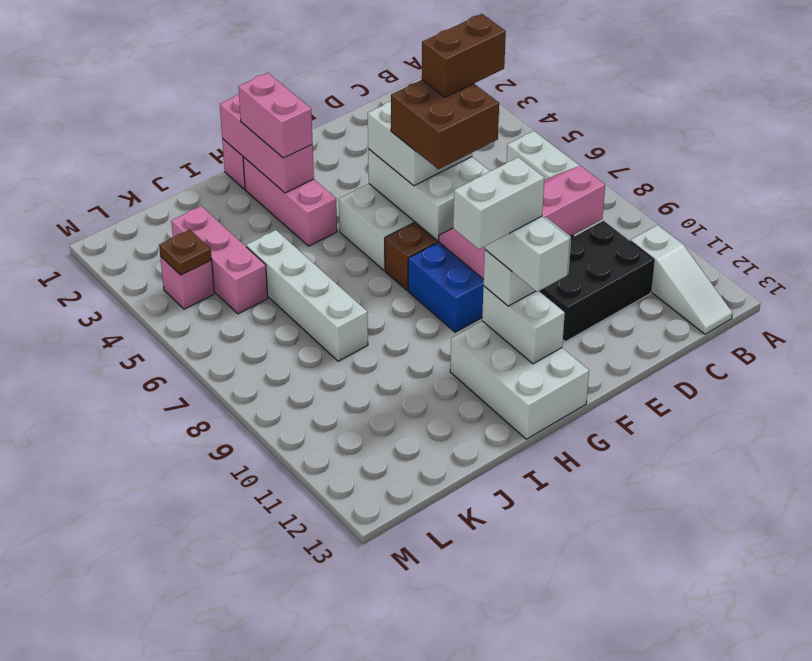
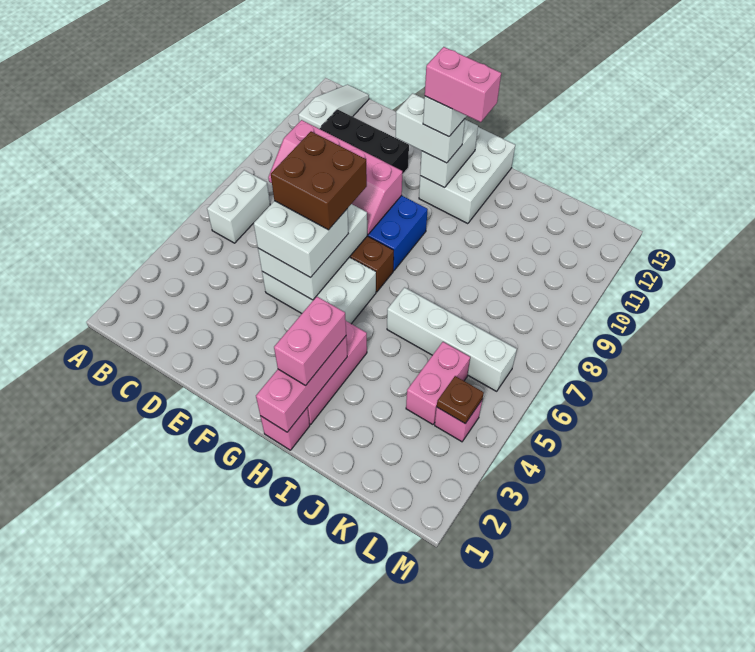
brown brick D6:E6 level 5 -> none
white brick G11:H11 level 5 -> pink brick G11:H11 level 5
white brick J5:J8 level 1 -> white brick I6:L6 level 1
pink brick K3:K5 level 1 -> pink brick K4:K5 level 1

